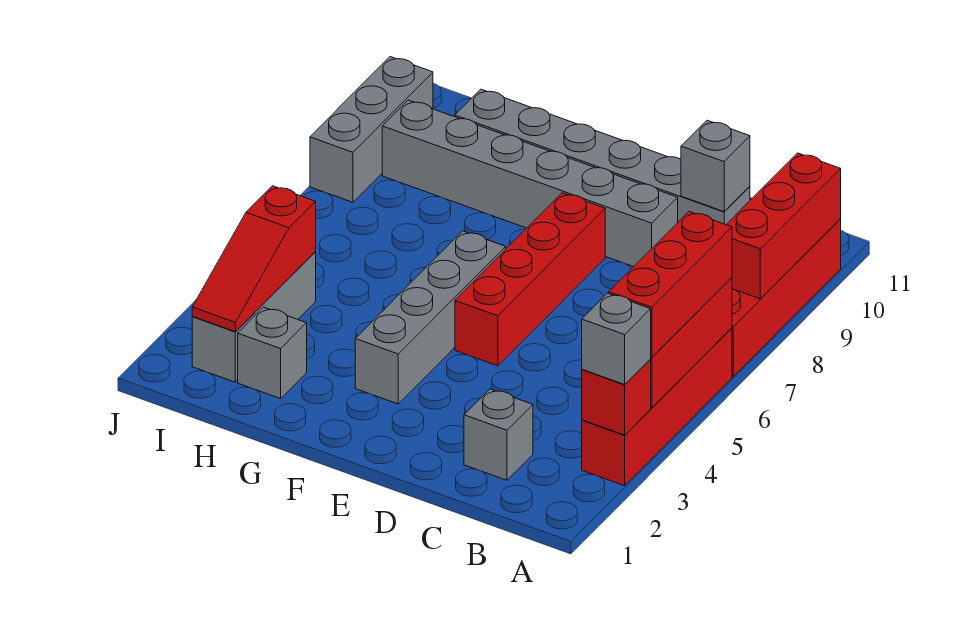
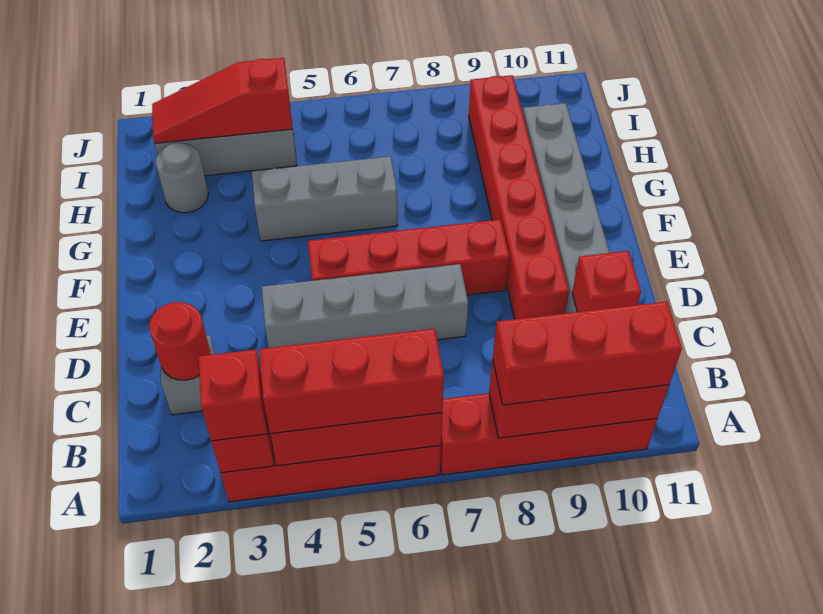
grey brick A3 level 3 -> red brick A3 level 3
none -> red brick A8:A10 level 3
none -> red round brick C2 level 2
grey brick C10 level 2 -> red brick C10 level 2
grey brick D9:I9 level 1 -> red brick D9:I9 level 1
grey brick F3:F6 level 1 -> grey brick D4:D7 level 1
grey brick H2 level 1 -> grey round brick H2 level 1
grey brick J8:J10 level 1 -> grey brick G4:G6 level 1

